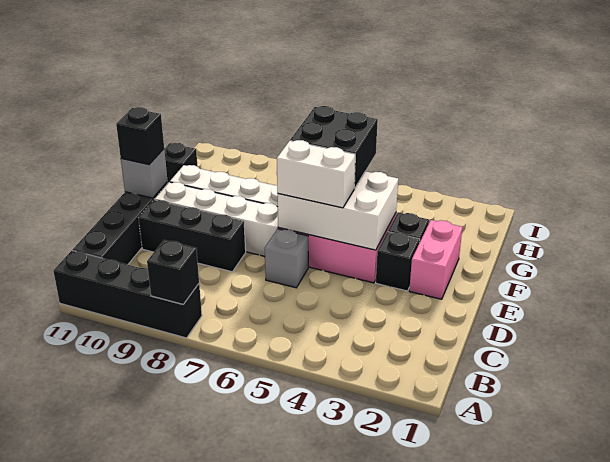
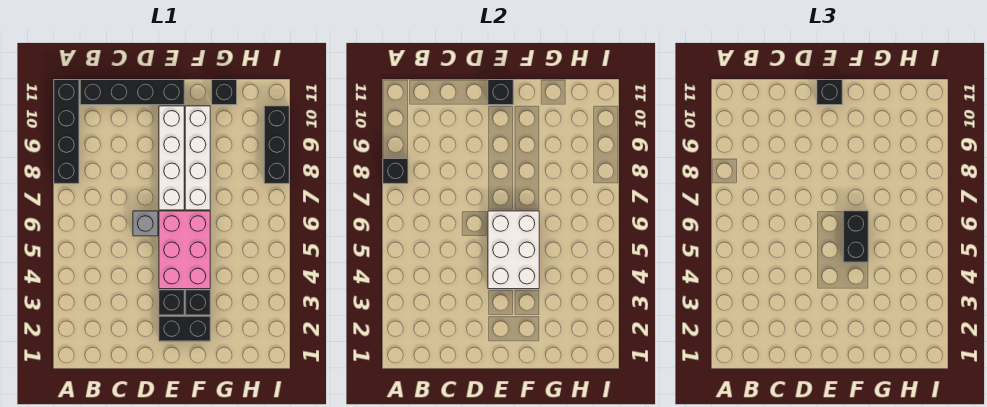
black brick D8:D10 level 1 -> black brick I8:I10 level 1
pink brick E2:F2 level 1 -> black brick E2:F2 level 1
white brick E5:E6 level 3 -> none
grey brick E11 level 2 -> black brick E11 level 2
black brick F5:G6 level 3 -> black brick F5:F6 level 3

